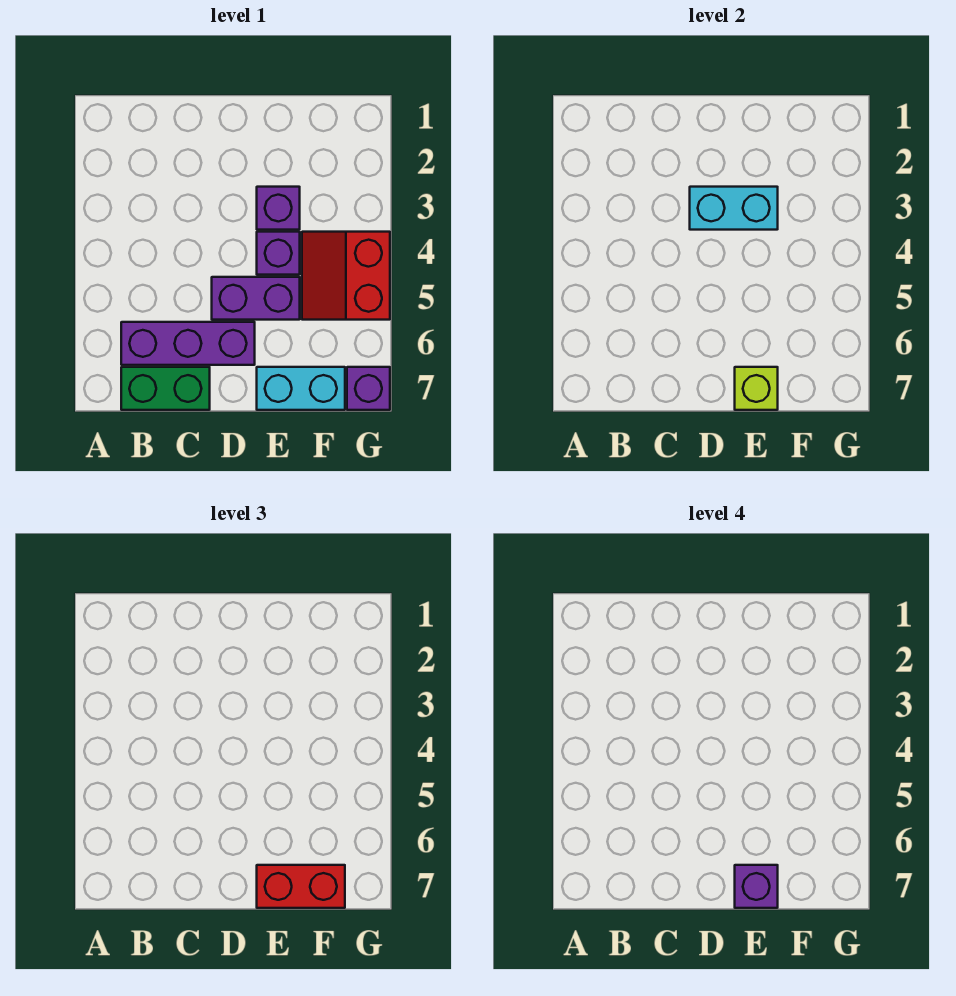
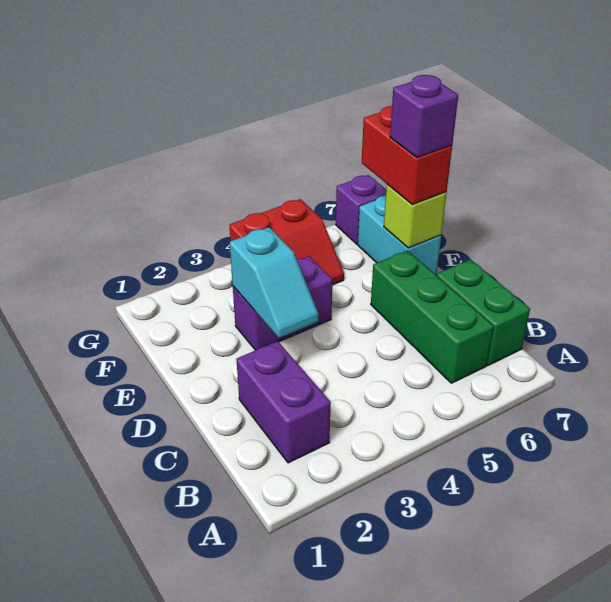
purple brick B6:D6 level 1 -> green brick B6:D6 level 1
cyan brick D3:E3 level 2 -> cyan slope D3:E3 level 2 top E
purple brick D5:E5 level 1 -> purple brick B2:C2 level 1

